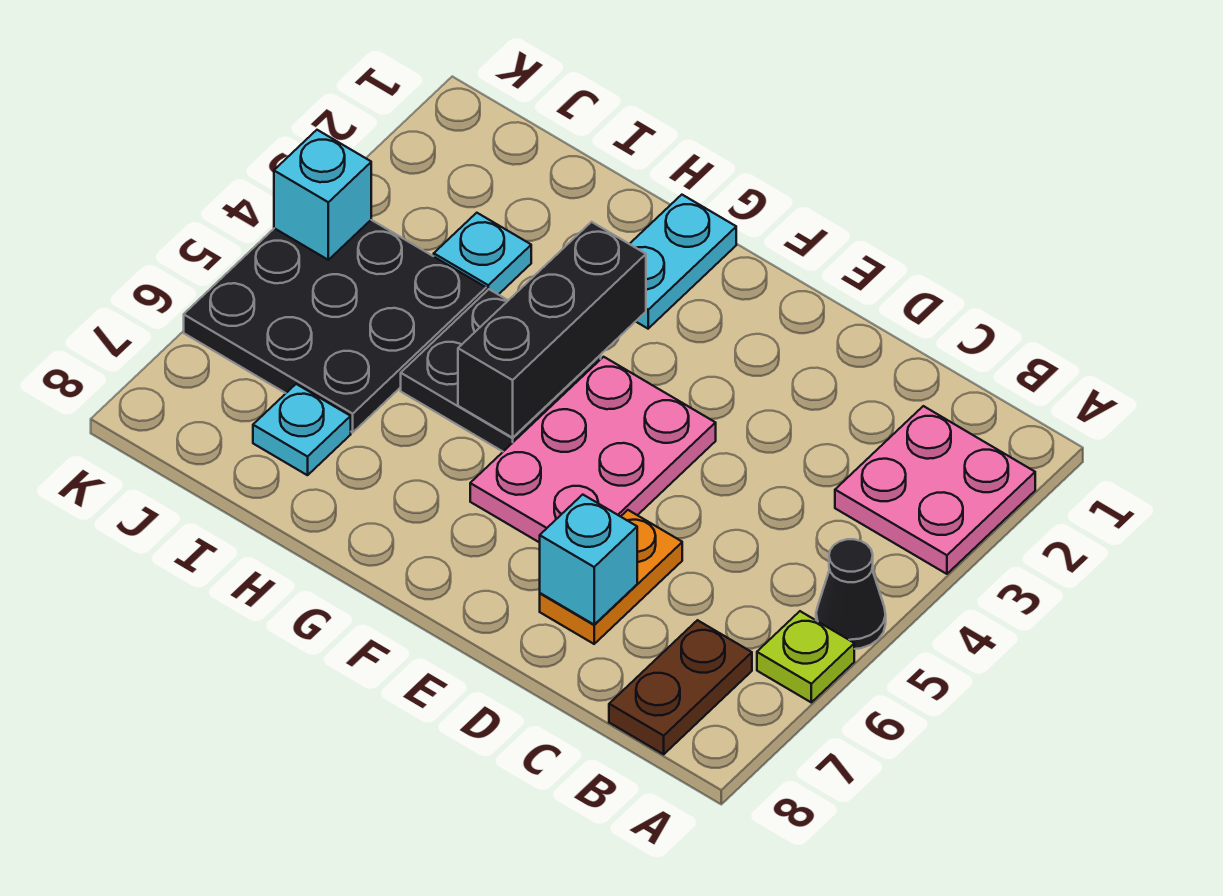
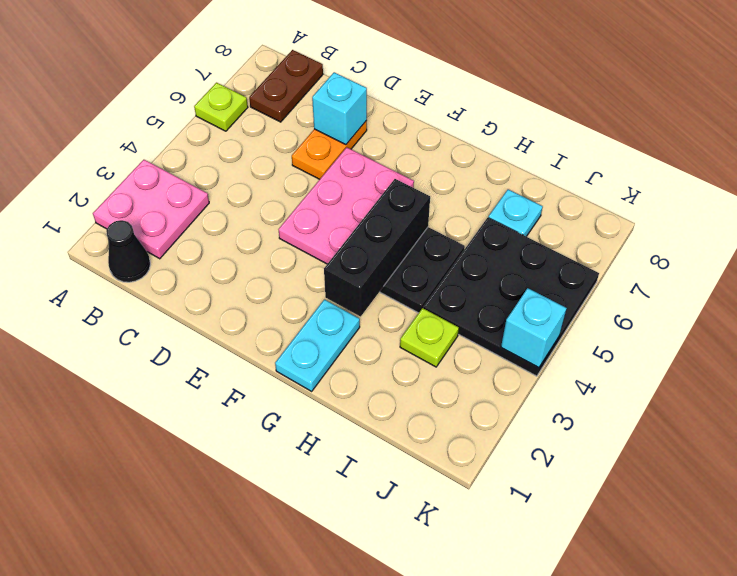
black cone A5 level 1 -> black cone B1 level 1
cyan plate I3 level 1 -> lime plate I3 level 1

